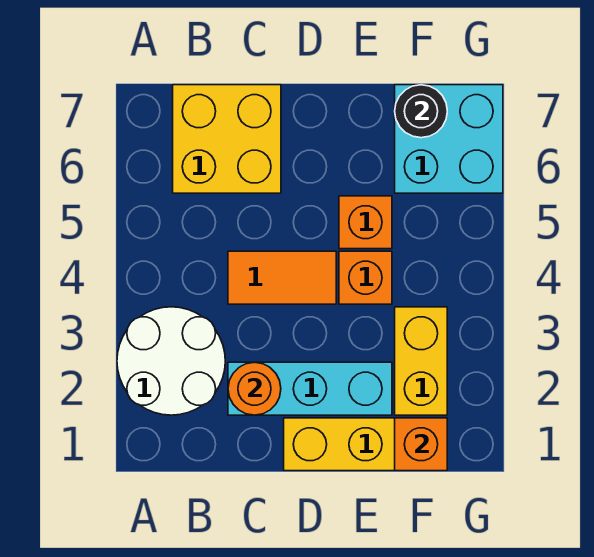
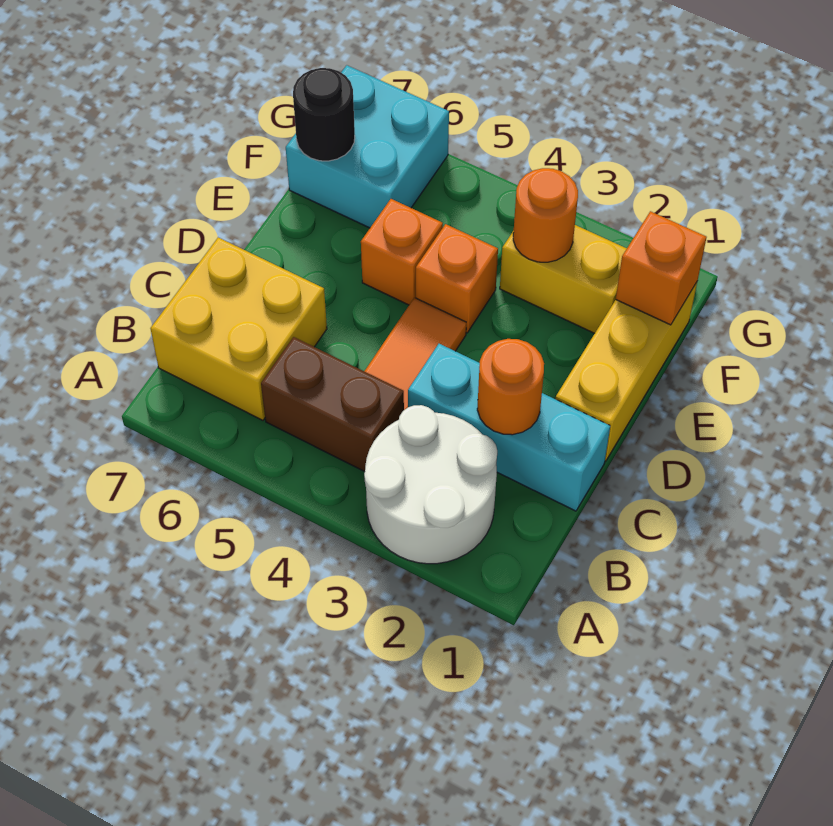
none -> brown brick B4:B5 level 1
cyan brick C2:E2 level 1 -> cyan brick C1:C3 level 1
none -> orange round brick F3 level 2

